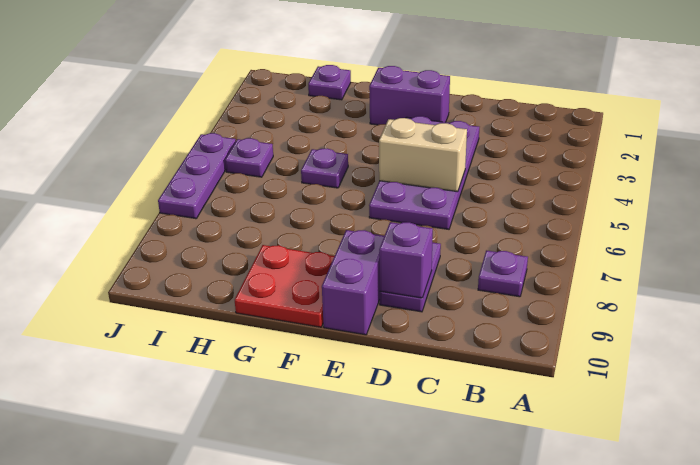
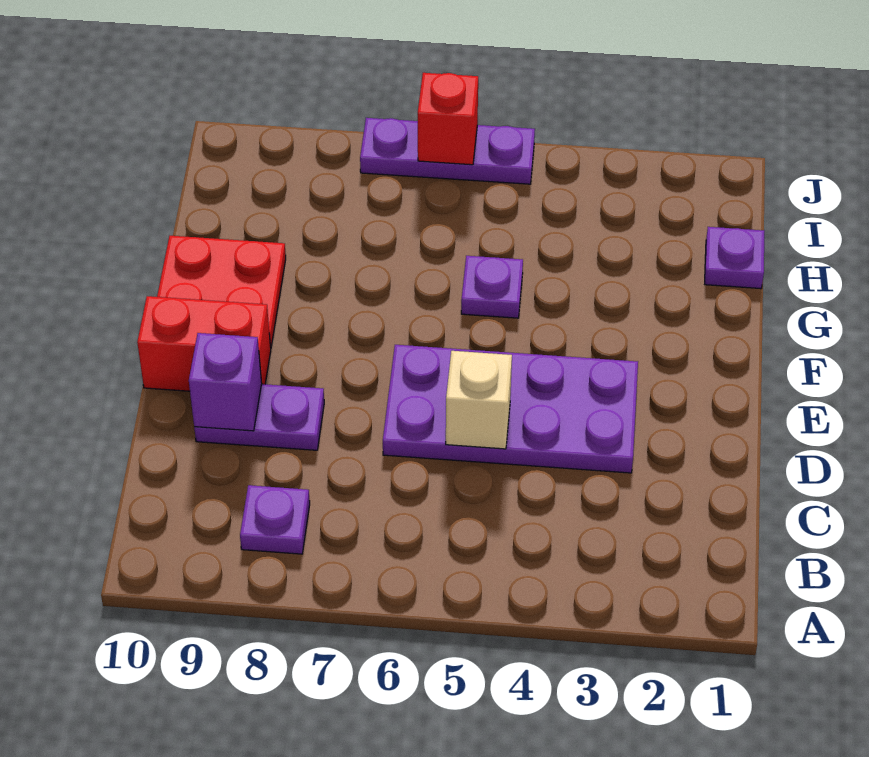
tan brick D5:E5 level 2 -> tan brick D5 level 2
purple brick E2:F2 level 1 -> none
purple brick E9:E10 level 1 -> red brick E9:E10 level 1
purple plate I5 level 1 -> none
none -> red brick J6 level 2

